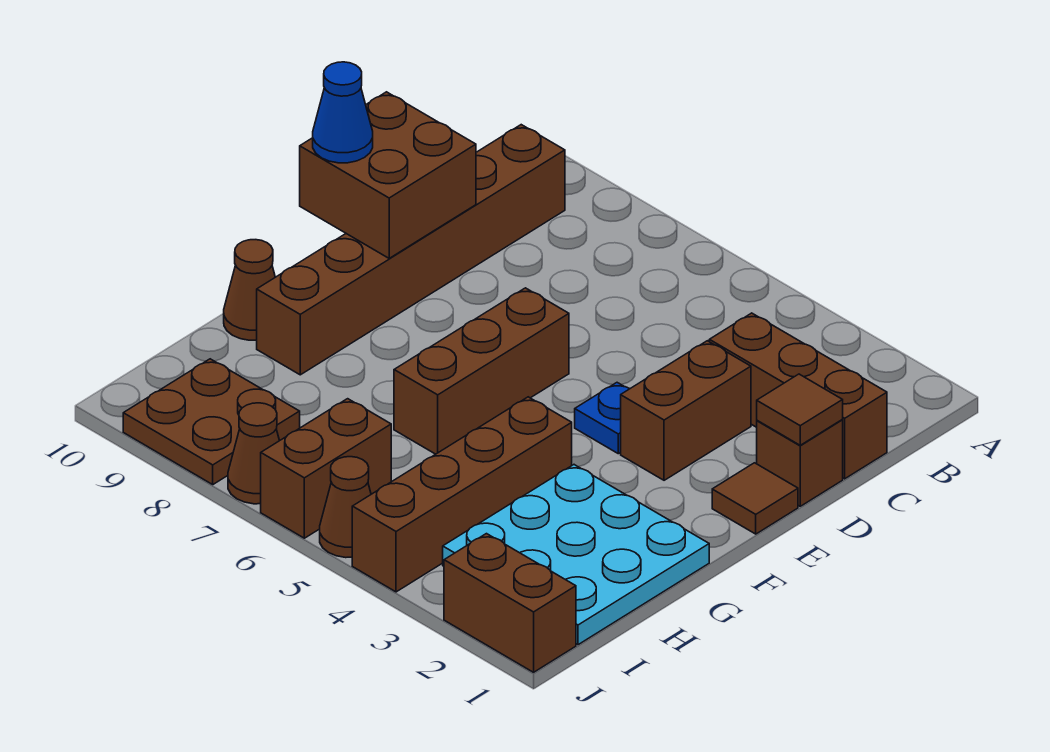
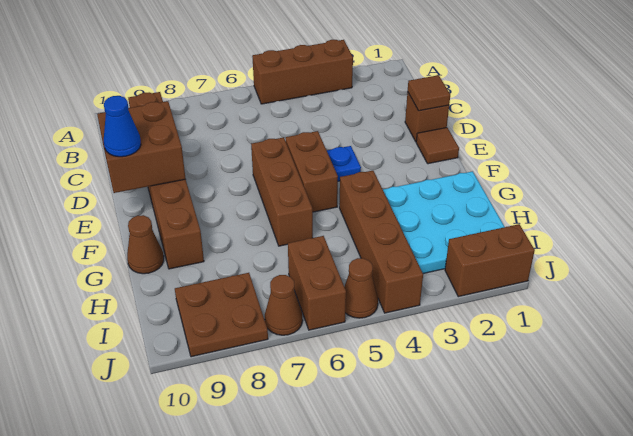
brown brick C1:C3 level 1 -> brown brick A3:A5 level 1
brown brick D3:E3 level 1 -> brown brick E5:F5 level 1

